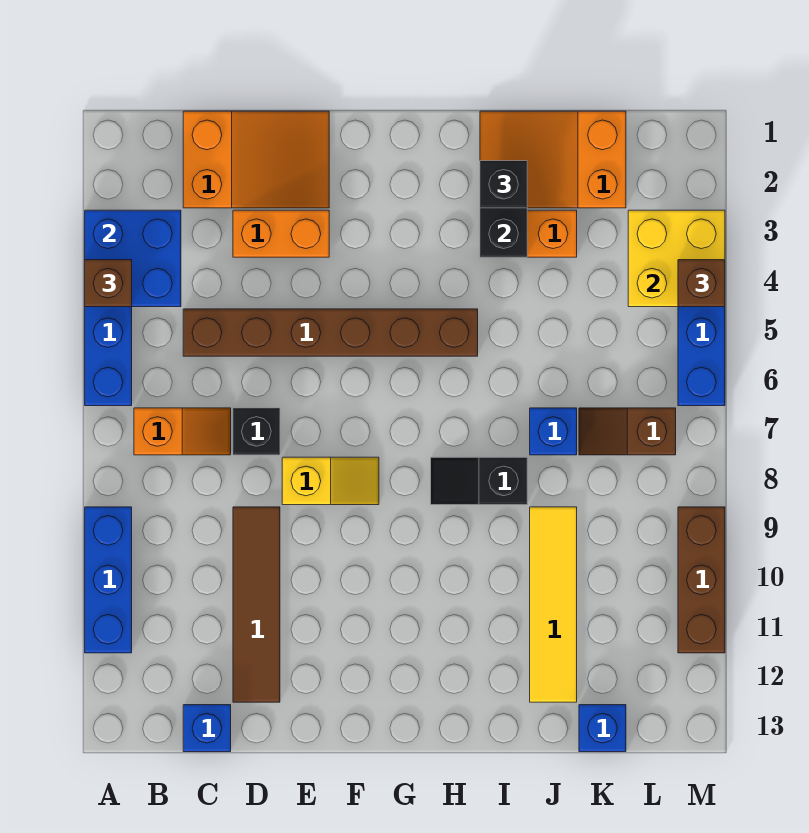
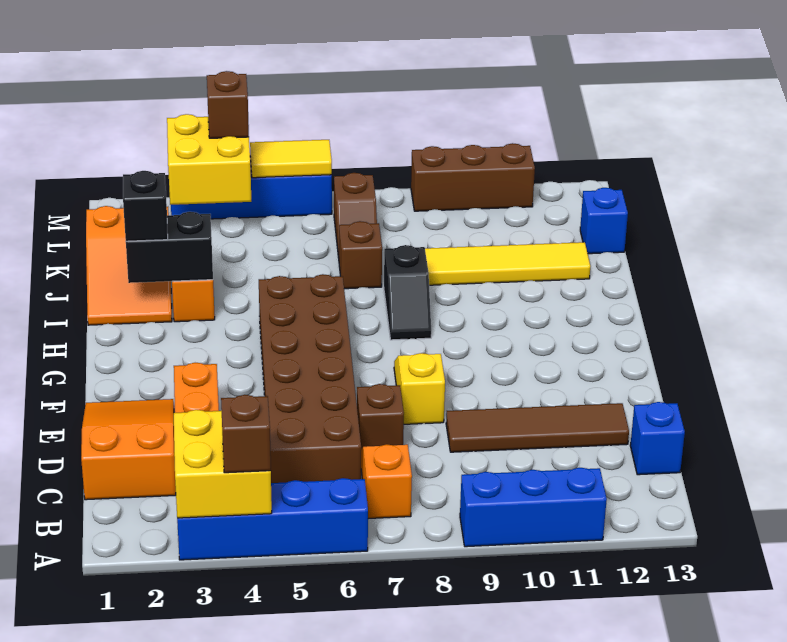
blue brick A3:B4 level 2 -> yellow brick A3:B4 level 2
brown brick C5:H5 level 1 -> brown brick C5:H6 level 1
black brick D7 level 1 -> brown brick D7 level 1
blue brick J7 level 1 -> brown brick J7 level 1
none -> yellow tile M5:M6 level 2

